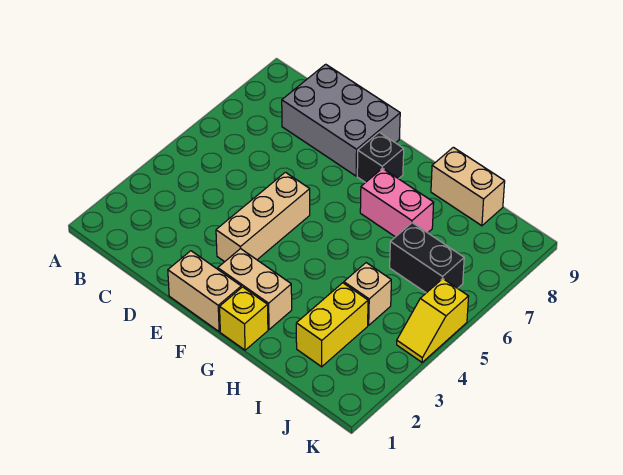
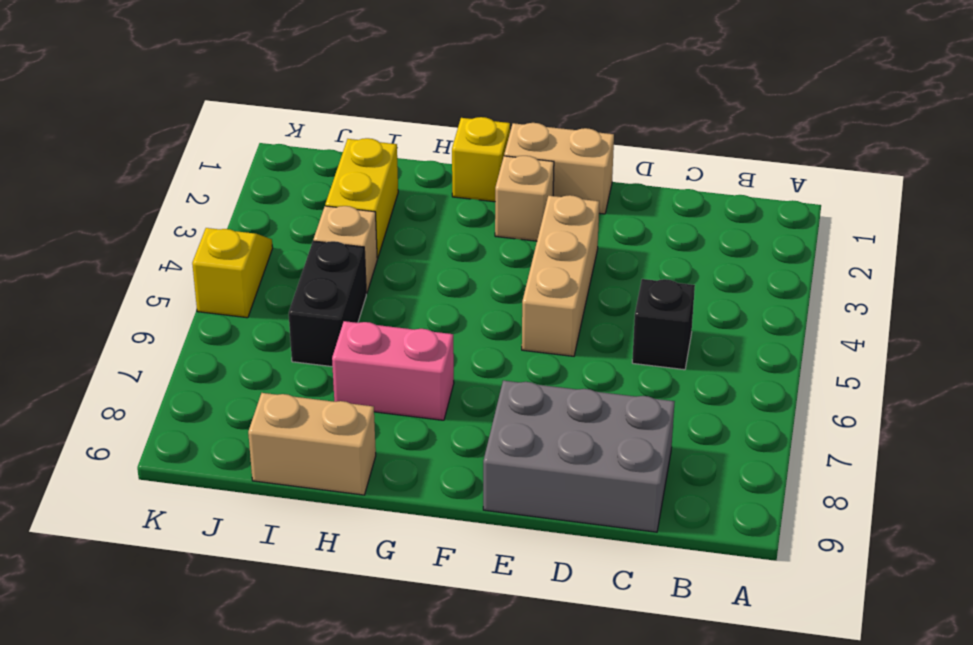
tan brick F2:G2 level 1 -> tan brick F2 level 1
black brick F8 level 1 -> black brick C5 level 1
black brick I6:J6 level 1 -> black brick I5:I6 level 1

